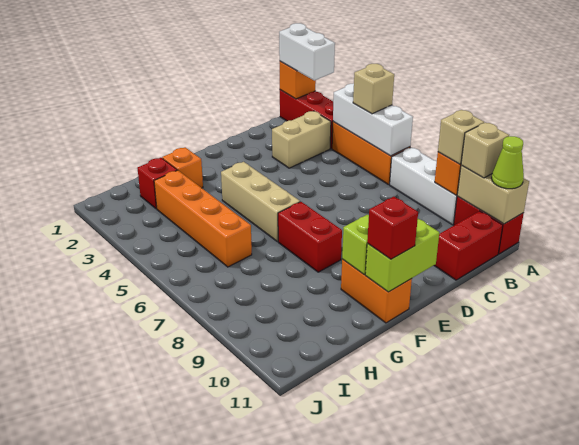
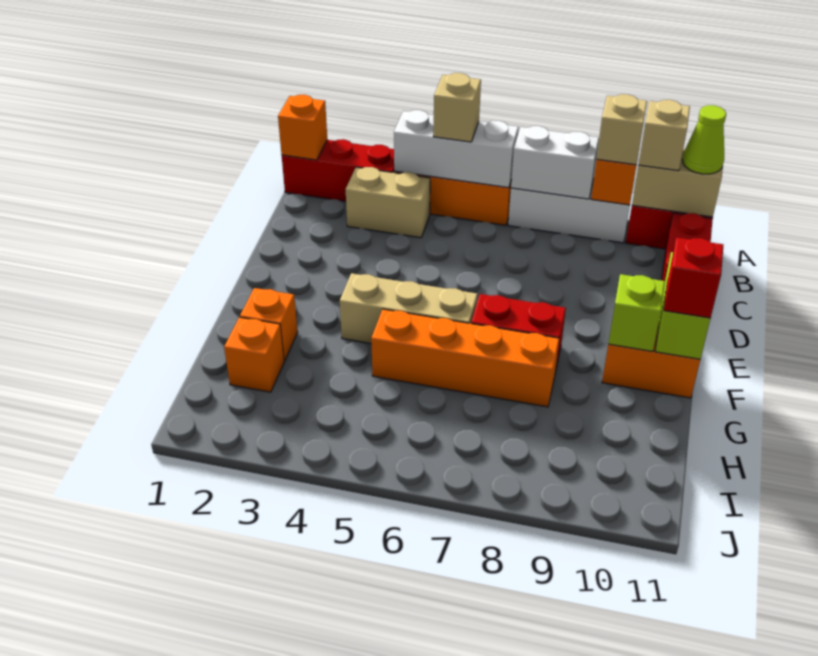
white brick A1:A2 level 3 -> white brick A7:A8 level 2
tan brick B3:C3 level 1 -> tan brick B3:B4 level 1
red brick H2 level 1 -> orange brick H2 level 1
orange brick H3:H6 level 1 -> orange brick G5:G8 level 1

